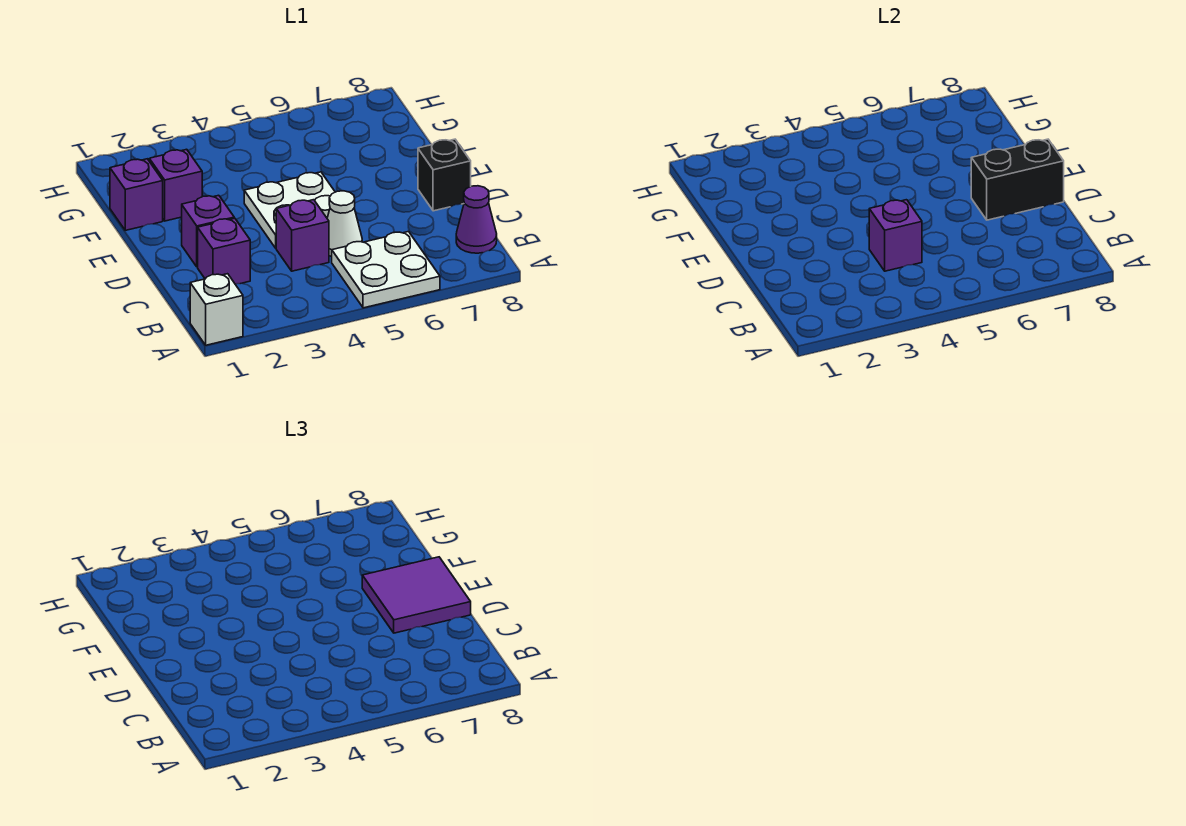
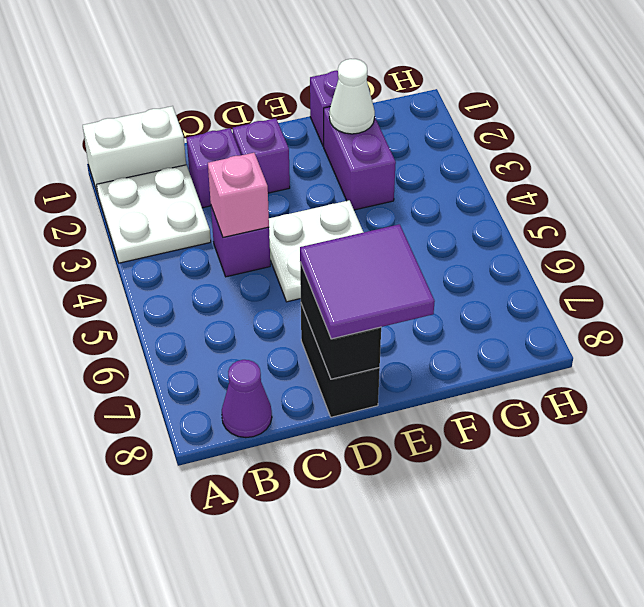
white brick A1 level 1 -> white brick A1:B1 level 1
white plate A5:B6 level 1 -> white plate A2:B3 level 1
purple brick C4 level 2 -> pink brick C4 level 2
white cone C5 level 1 -> white cone F2 level 2
black brick D8 level 1 -> black brick D7:D8 level 1
purple brick F2 level 1 -> purple brick F2:F3 level 1

